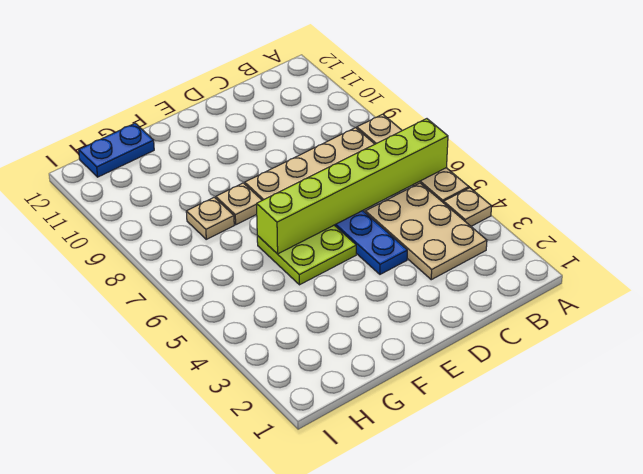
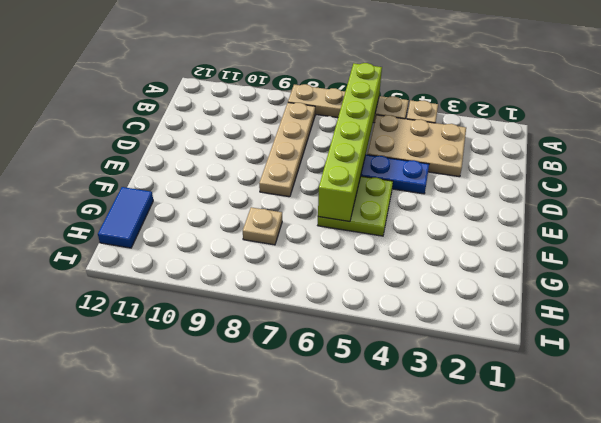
tan plate F8 level 1 -> none
blue plate G12:H12 level 1 -> blue tile G12:H12 level 1

